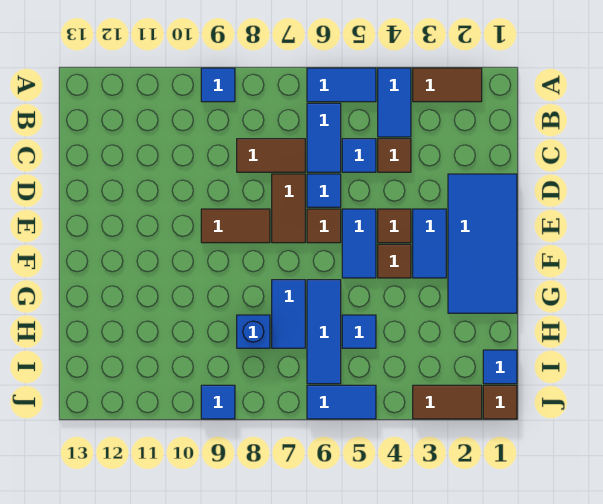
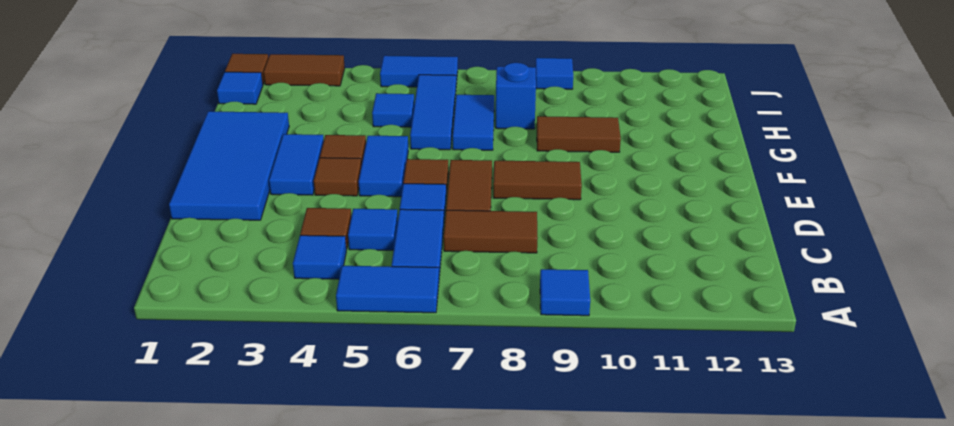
brown tile A2:A3 level 1 -> brown tile G9:G10 level 1
blue tile A4:B4 level 1 -> blue tile B4 level 1

